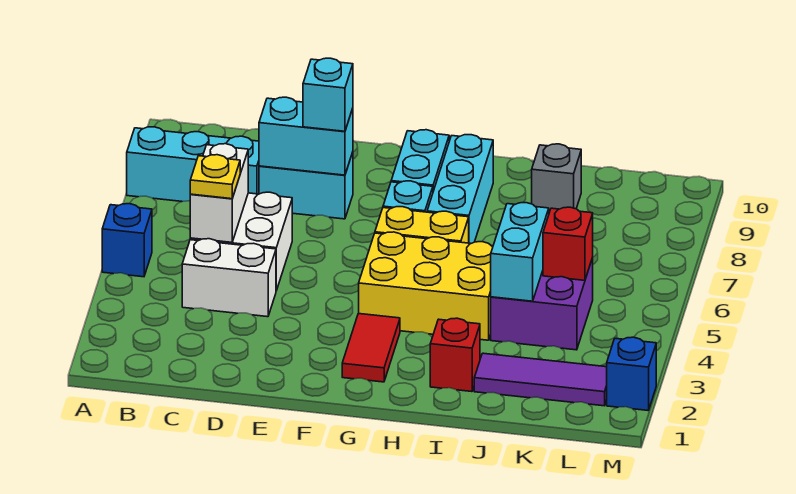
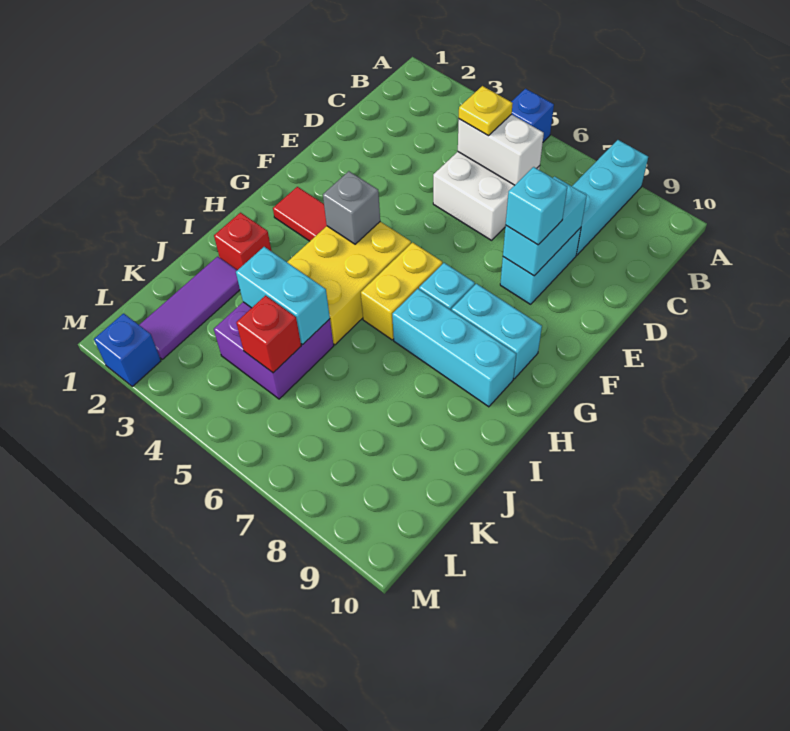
white brick C4:D4 level 1 -> none
grey brick J9 level 1 -> grey brick G4 level 2

